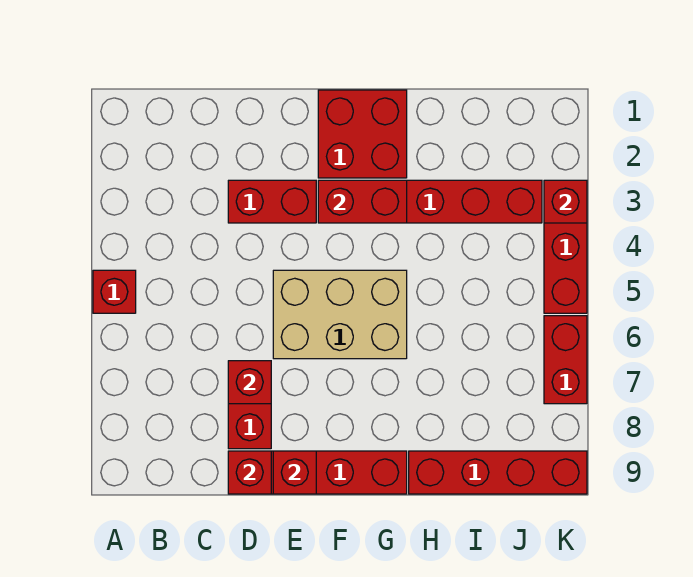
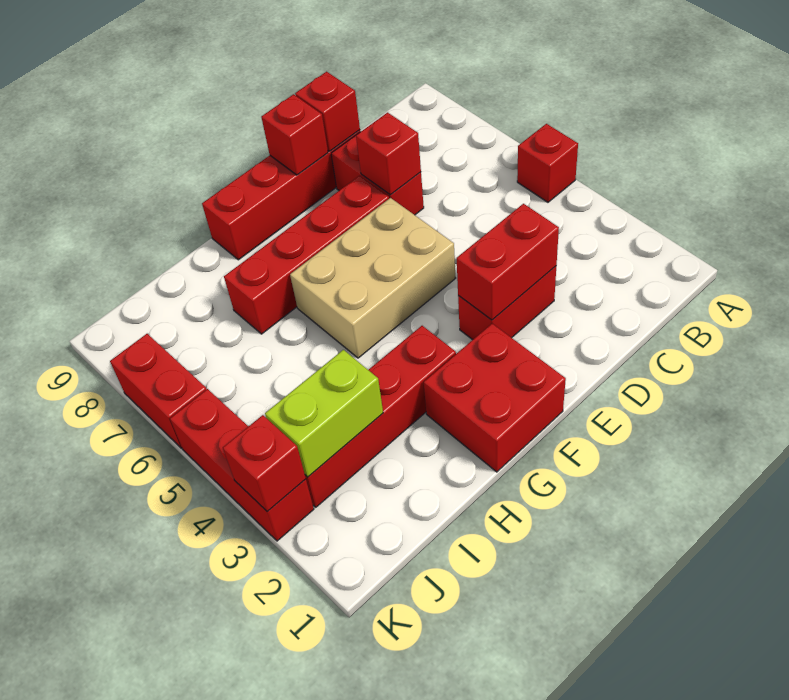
red brick F3:G3 level 2 -> red brick D3:E3 level 2
red brick H9:K9 level 1 -> red brick E7:H7 level 1
none -> lime brick I3:J3 level 2

